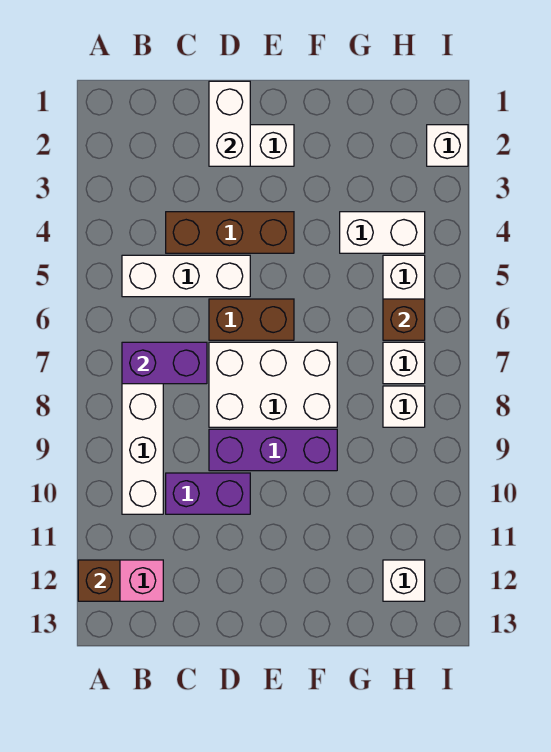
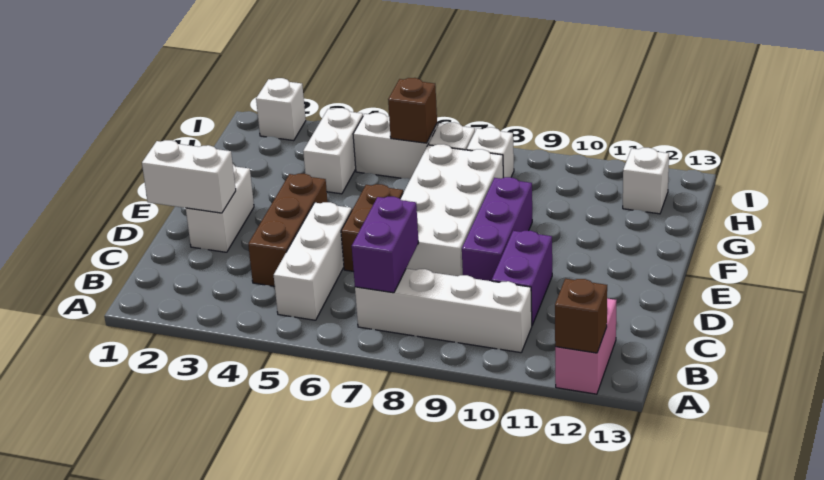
white brick D7:F8 level 1 -> white brick D7:G8 level 1

